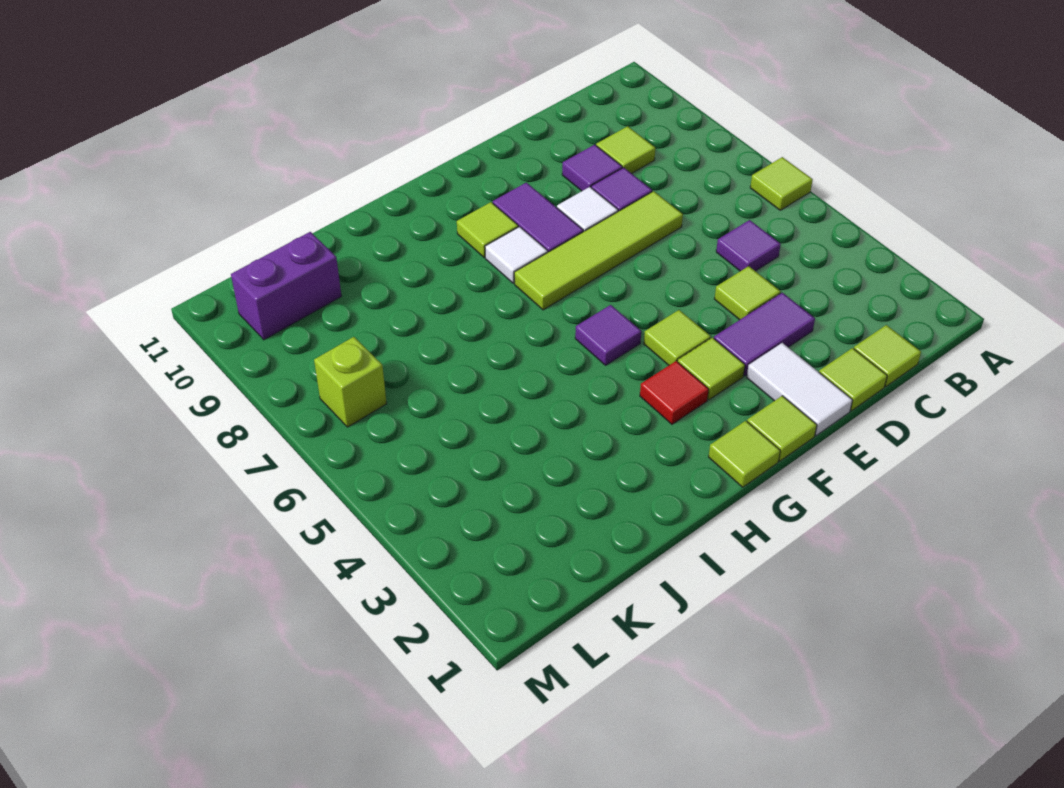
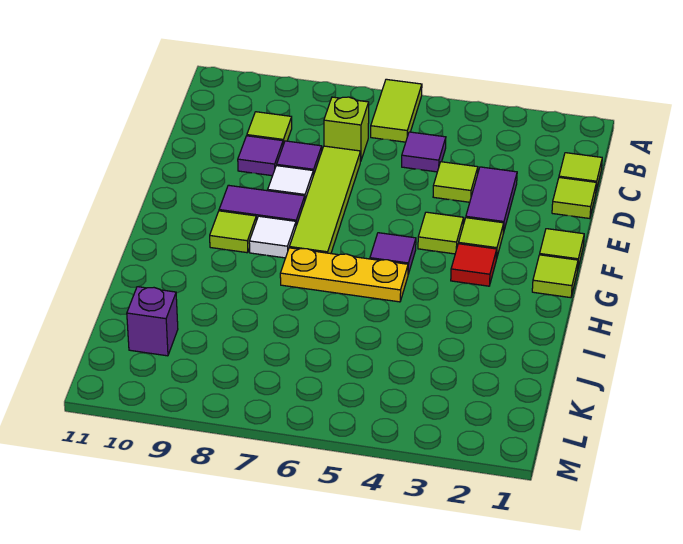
lime tile A6 level 1 -> lime tile A6:B6 level 1
white tile E1:E2 level 1 -> none
none -> yellow plate H5:H7 level 1
purple brick K10:L10 level 1 -> purple brick K10 level 1
lime brick L7 level 1 -> lime brick C7 level 1

